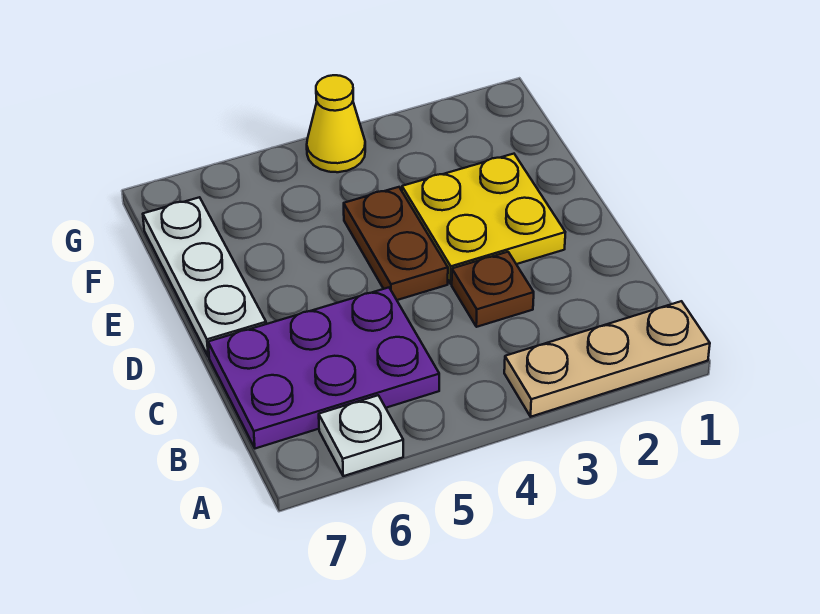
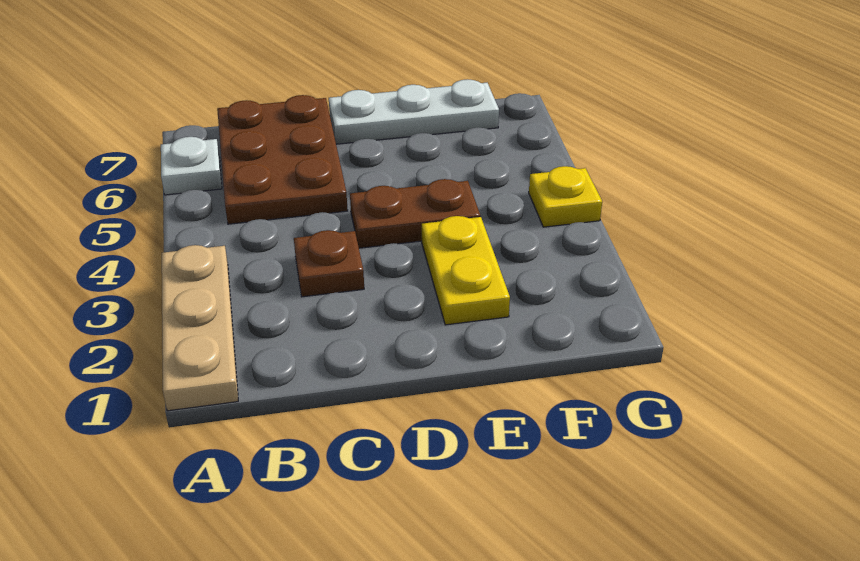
purple plate B5:C7 level 1 -> brown plate B5:C7 level 1
yellow plate D2:E3 level 1 -> yellow plate E2:E3 level 1
yellow cone G4 level 1 -> yellow plate G4 level 1

